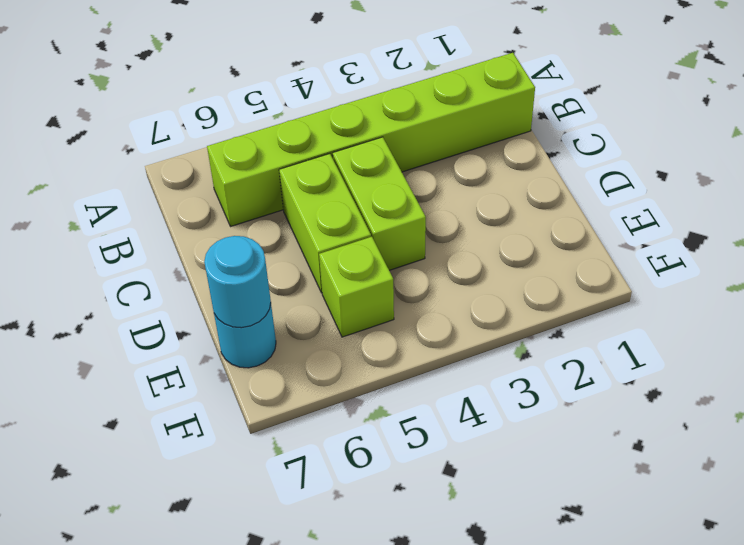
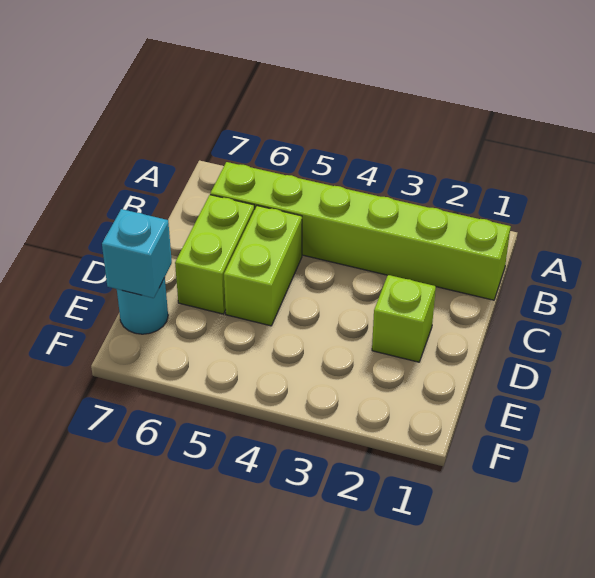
lime brick C4:D4 level 1 -> lime brick C6:D6 level 1
lime brick E5 level 1 -> lime brick D2 level 1
cyan round brick E7 level 2 -> cyan brick E7 level 2

